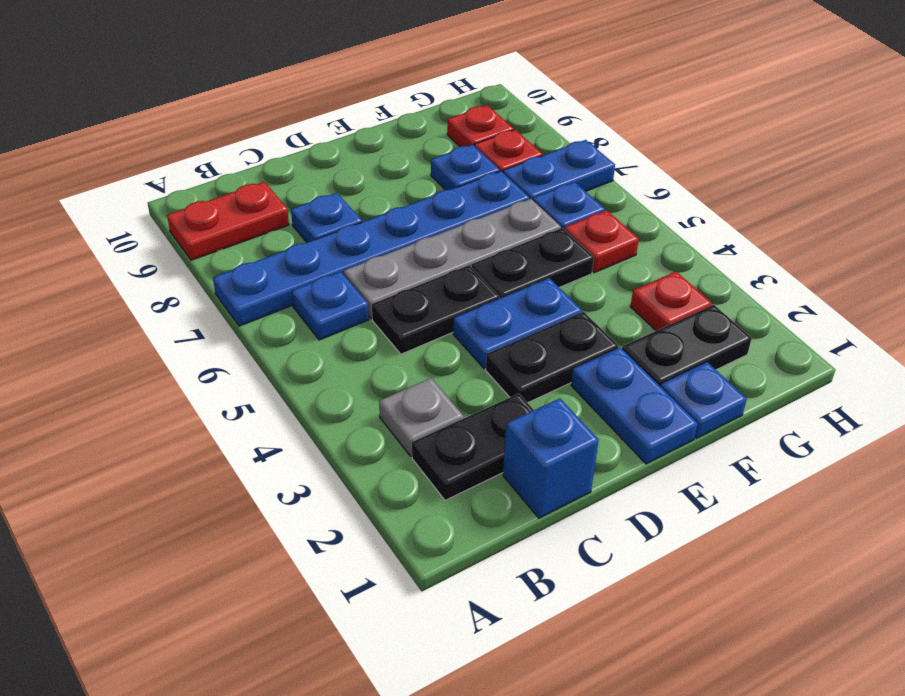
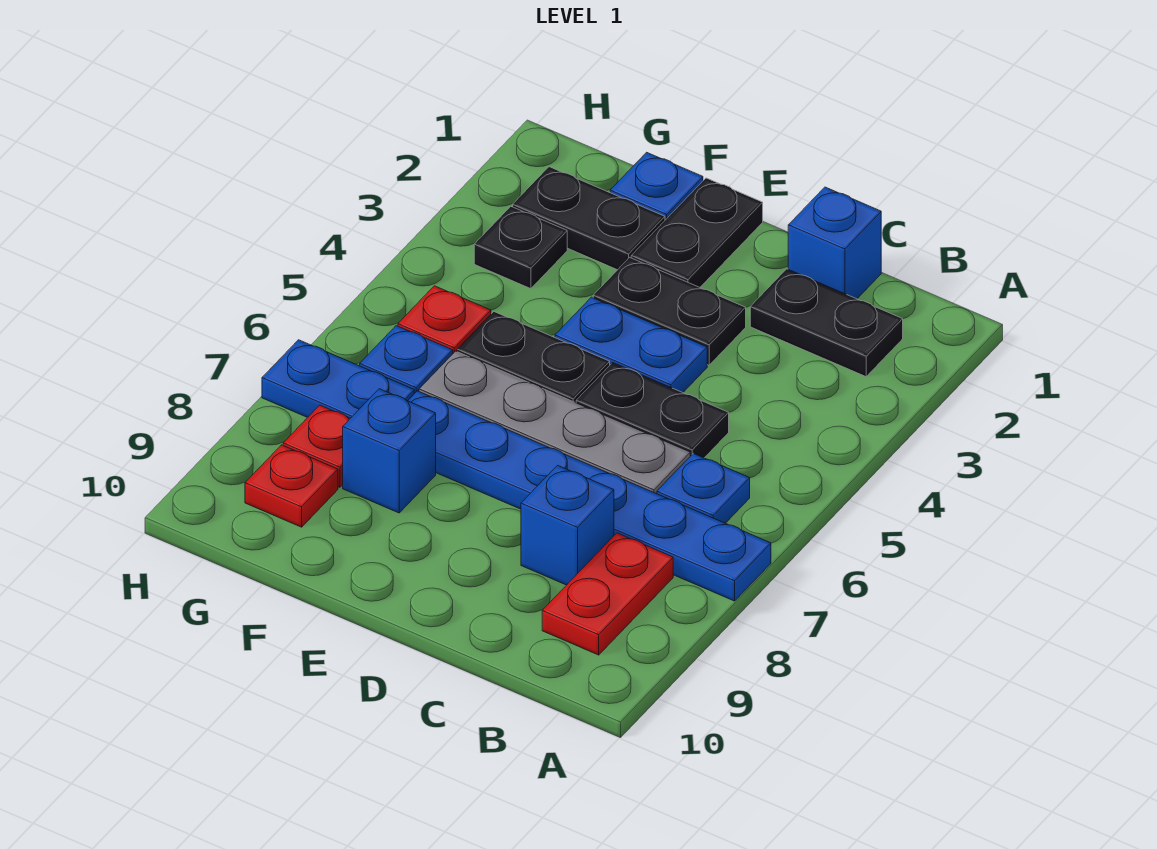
red plate A9:B9 level 1 -> red plate B8:B9 level 1
grey plate B3 level 1 -> none
blue plate C8 level 1 -> blue brick C8 level 1
blue plate E1:E2 level 1 -> black plate E1:E2 level 1
blue plate F8 level 1 -> blue brick F8 level 1
red plate G3 level 1 -> black plate G3 level 1

